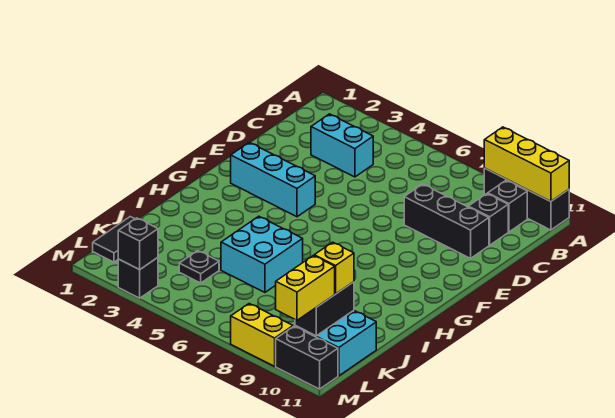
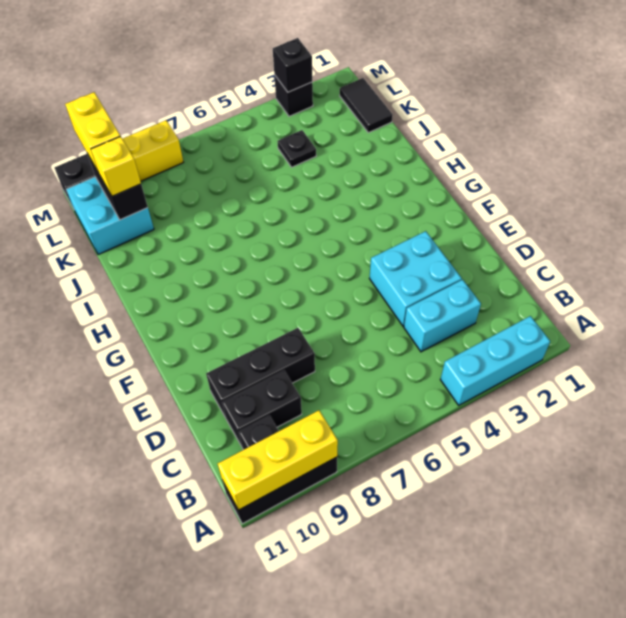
black brick C10 level 1 -> black brick C9:C10 level 1
cyan brick F2:F4 level 1 -> cyan brick A2:A4 level 1
cyan brick I5:J6 level 1 -> cyan brick D3:E4 level 1

